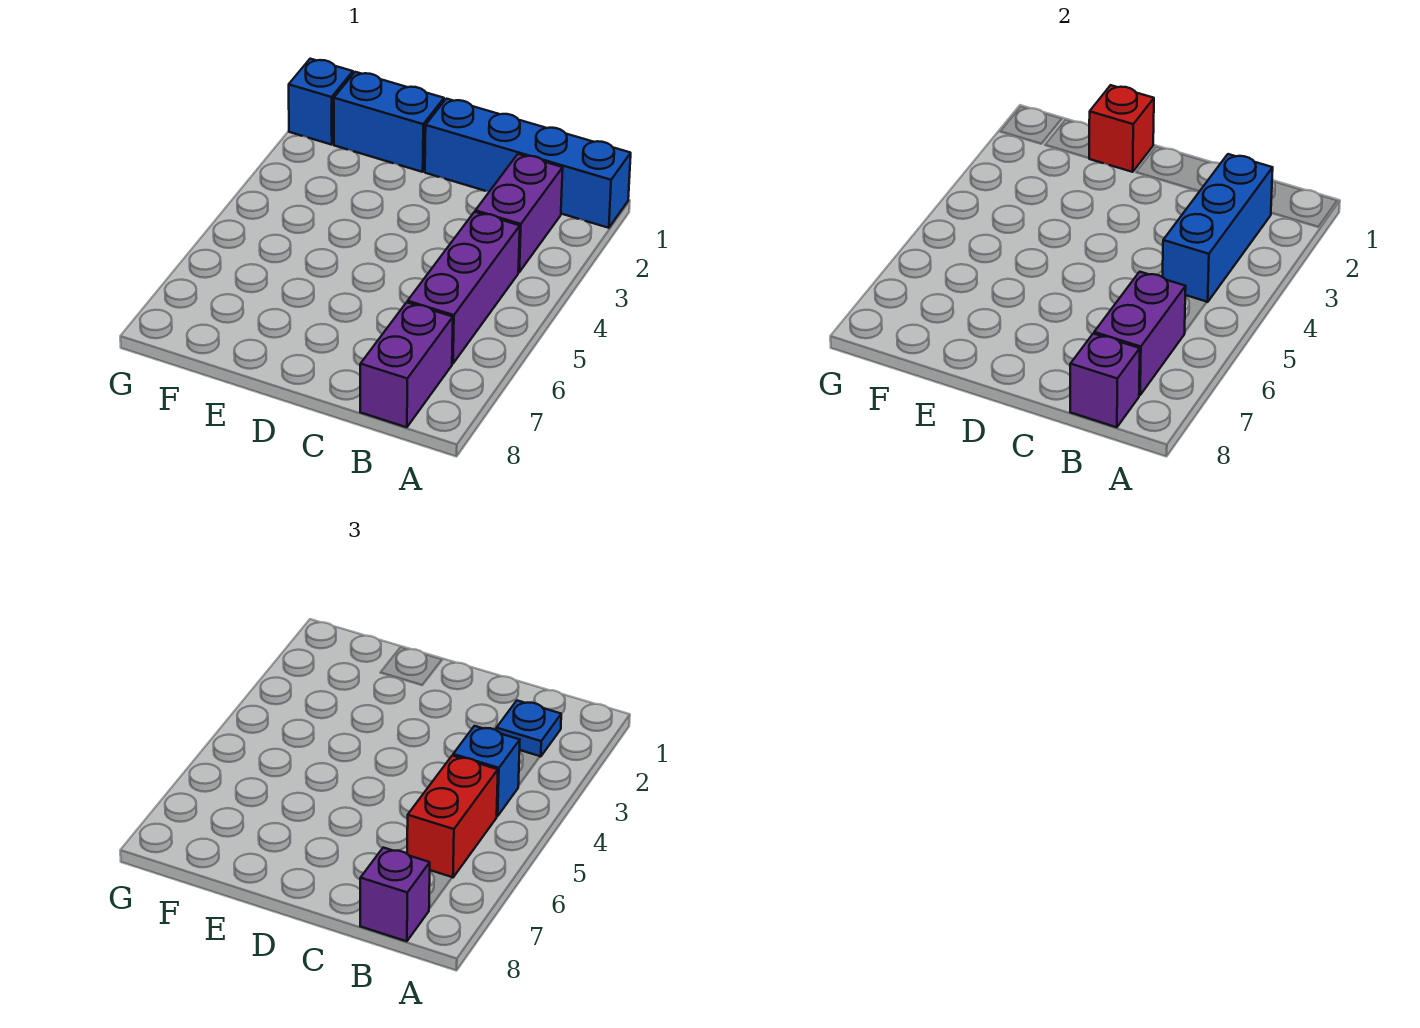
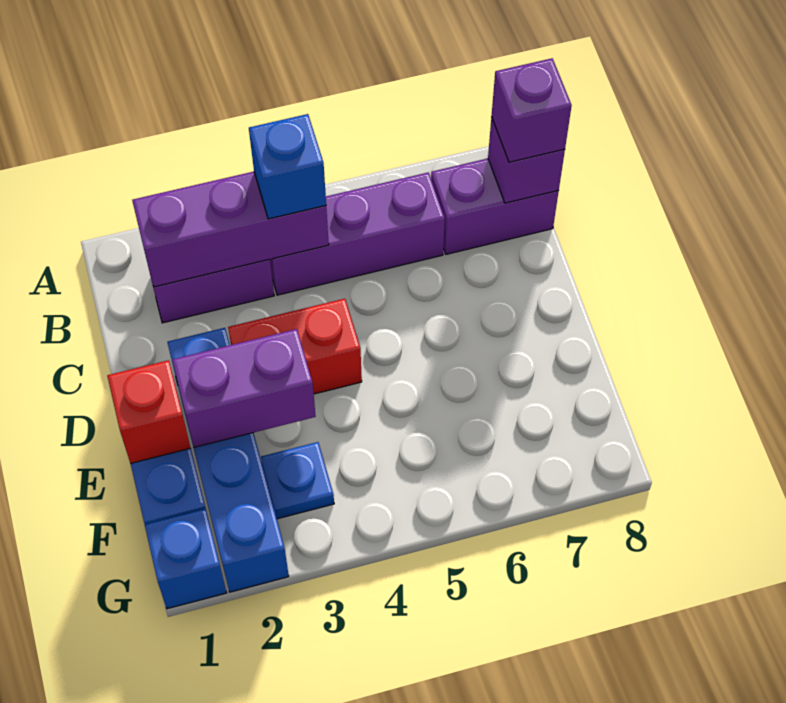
blue brick A1:D1 level 1 -> blue brick D2:G2 level 1
blue brick B2:B4 level 2 -> purple brick B2:B4 level 2
blue plate B2 level 3 -> blue plate F3 level 1
red brick B5:B6 level 3 -> red brick D3:D4 level 1
purple brick B6:B7 level 2 -> purple brick E2:E3 level 2

